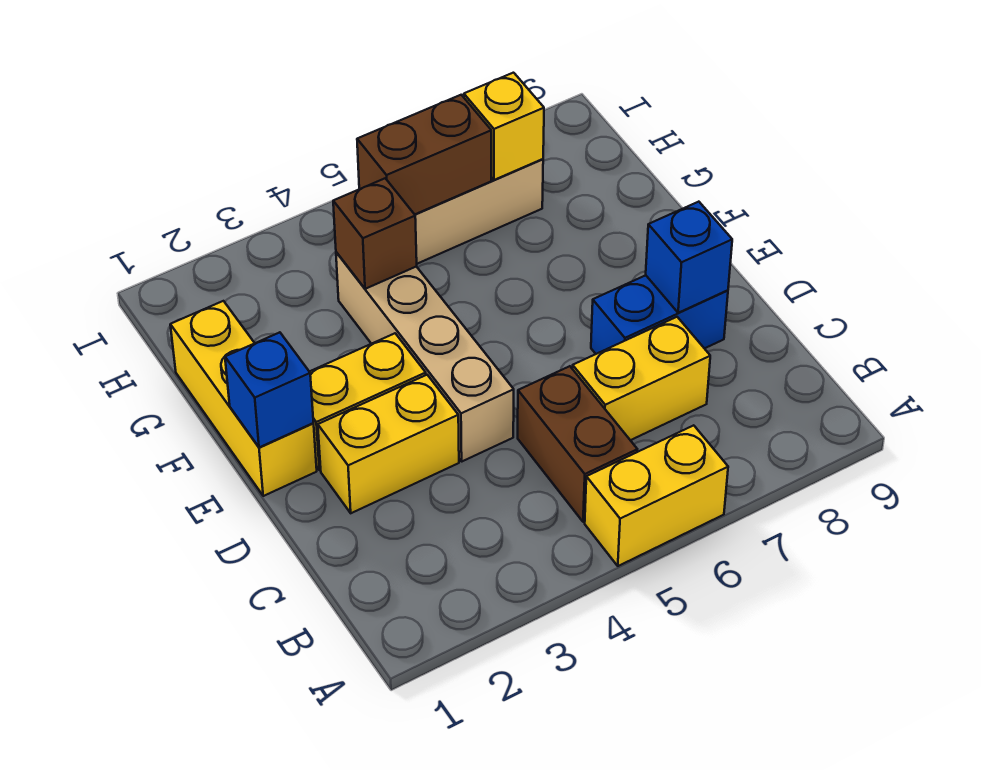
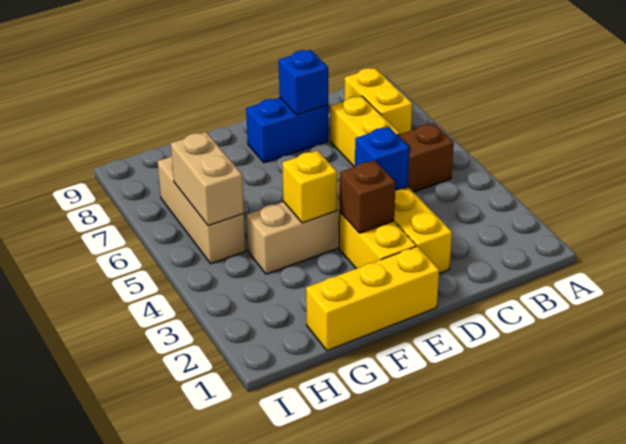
yellow brick A5:A6 level 1 -> yellow brick B7:B8 level 1
blue brick D7:D8 level 1 -> blue brick D8:E8 level 1
blue brick E1 level 2 -> blue brick D4 level 2
brown brick G4 level 2 -> brown brick E3 level 2
brown brick H5:H6 level 2 -> tan brick H5:H6 level 2
yellow brick H7 level 2 -> yellow brick F4 level 2

